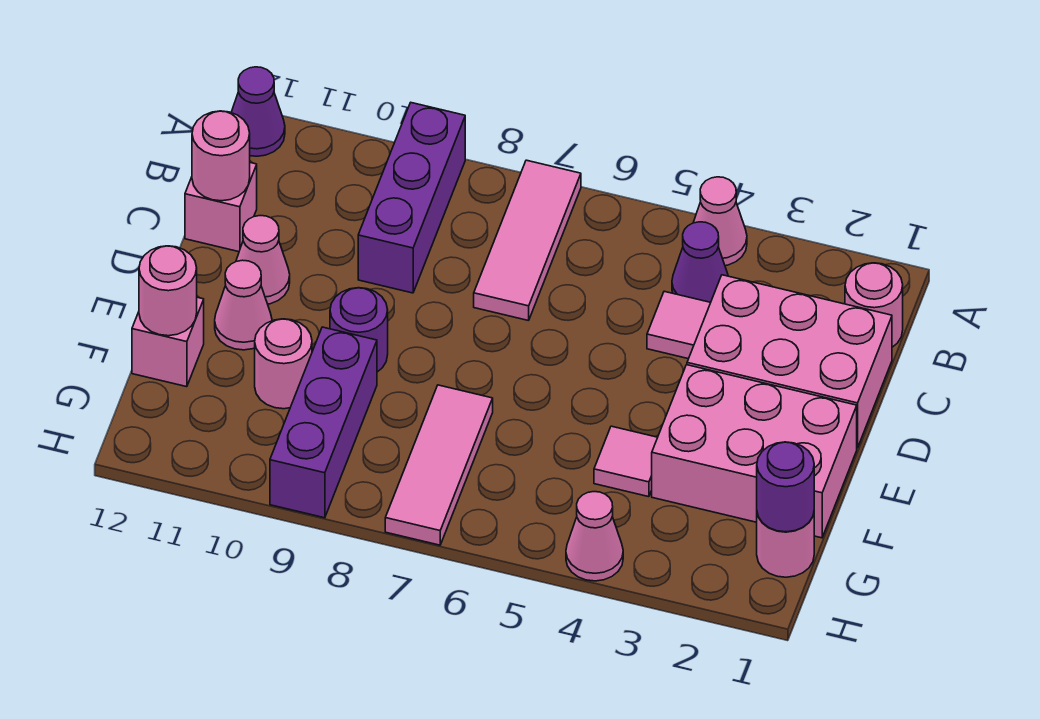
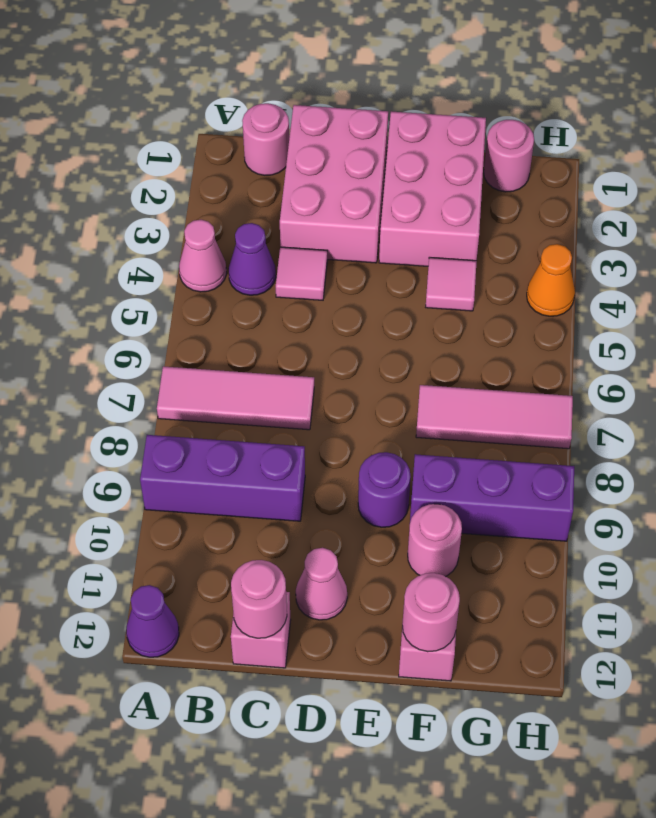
pink cone E11 level 1 -> none
purple round brick G1 level 2 -> none
pink cone H4 level 1 -> orange cone H4 level 1

